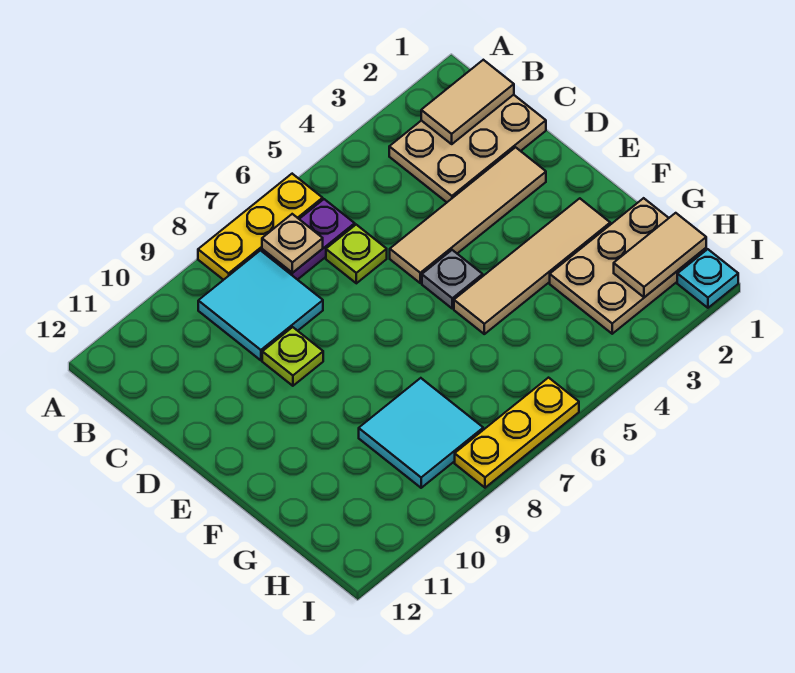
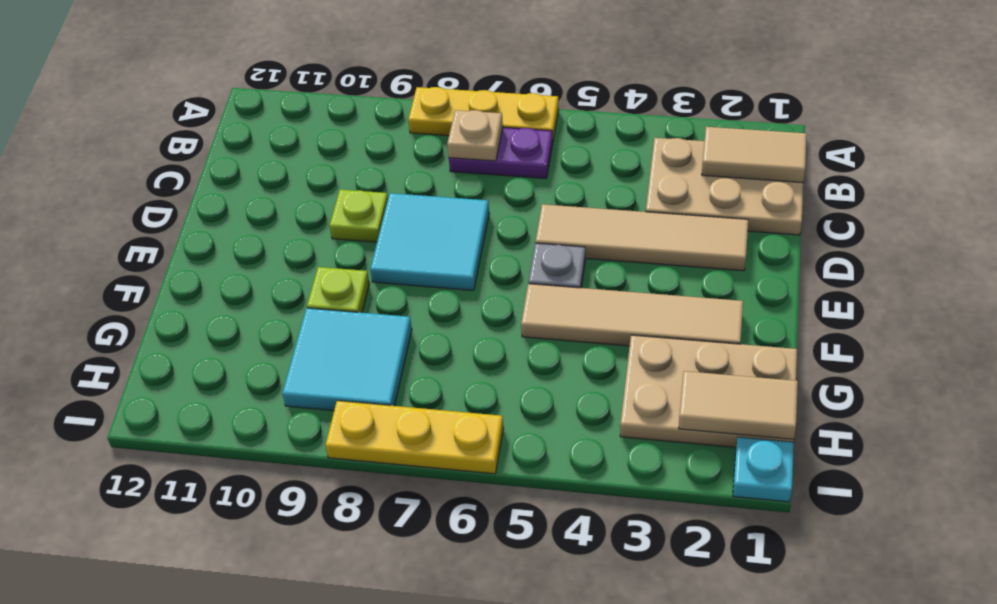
cyan tile B8:C9 level 1 -> cyan tile D7:E8 level 1
lime plate C6 level 1 -> lime plate F9 level 1

